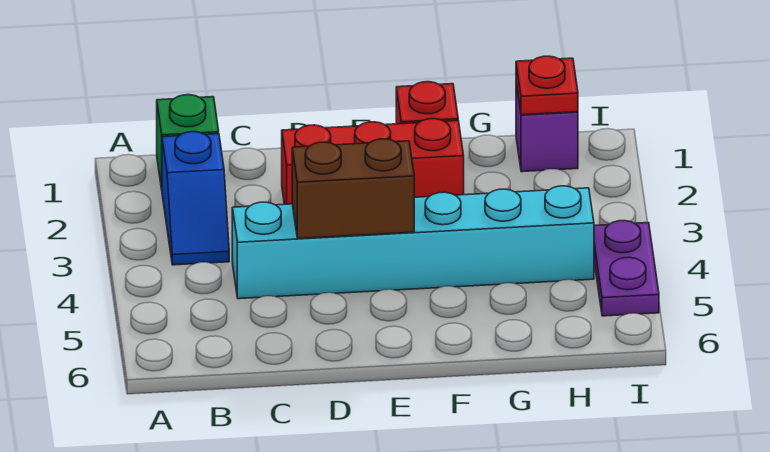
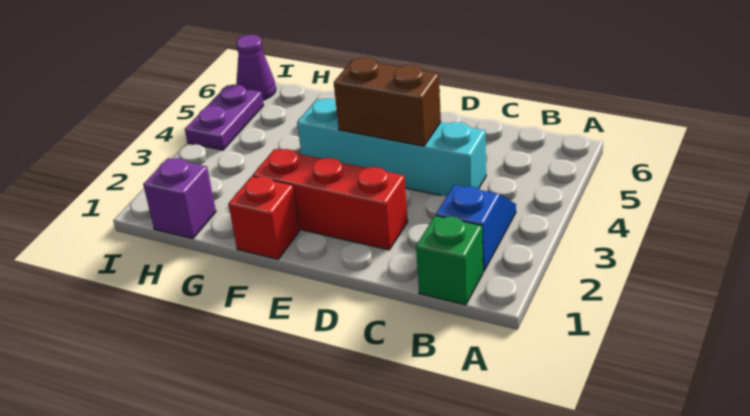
cyan brick C4:H4 level 1 -> cyan brick C4:F4 level 1
red plate H1 level 2 -> none
none -> purple cone I6 level 1

